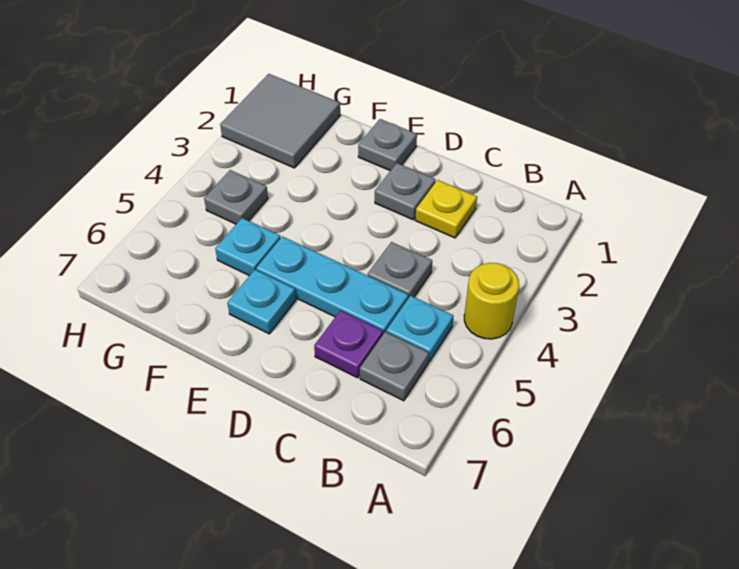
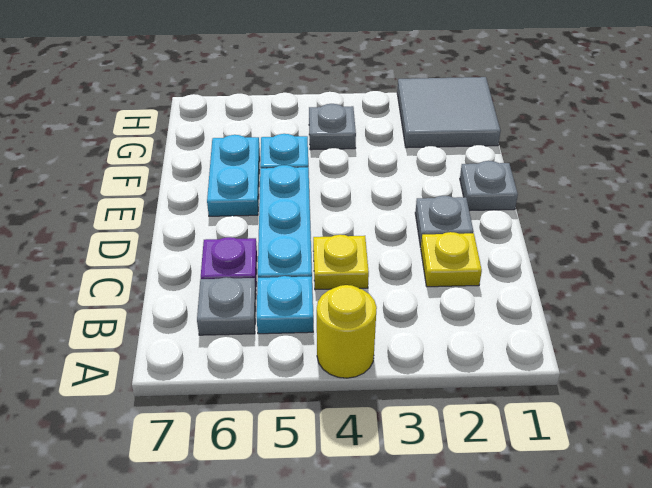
grey plate C4 level 1 -> yellow plate C4 level 1
cyan plate E6 level 1 -> cyan plate E6:F6 level 1

